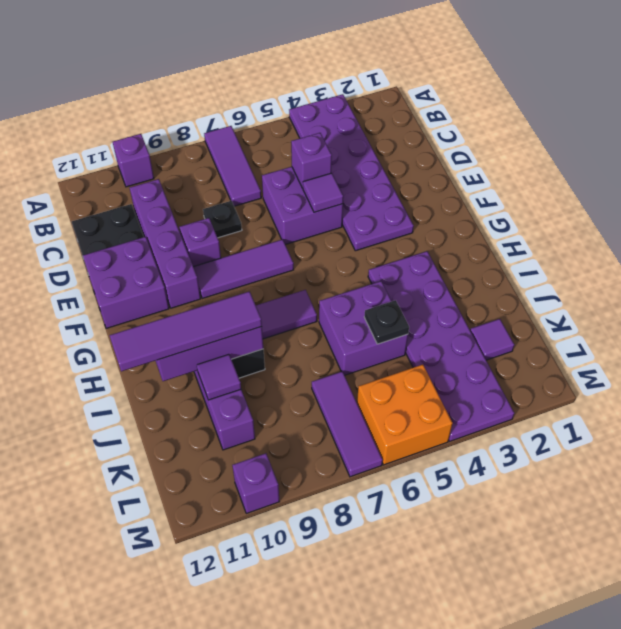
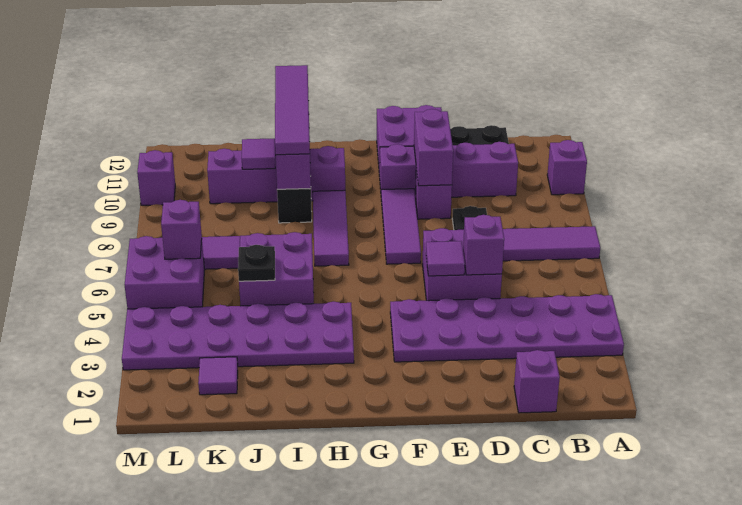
none -> purple brick C1 level 1
none -> purple brick E9:E10 level 2
orange brick L5:M6 level 1 -> purple brick L5:M6 level 1
none -> purple brick L6 level 2

